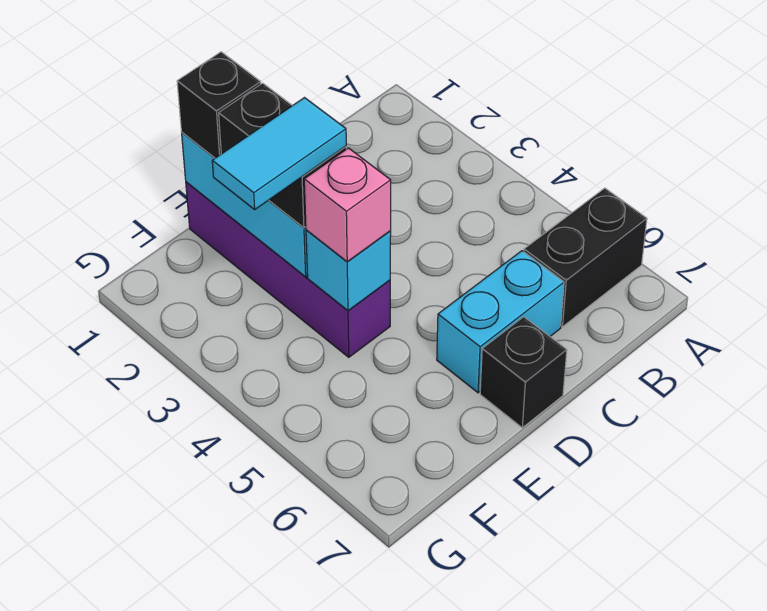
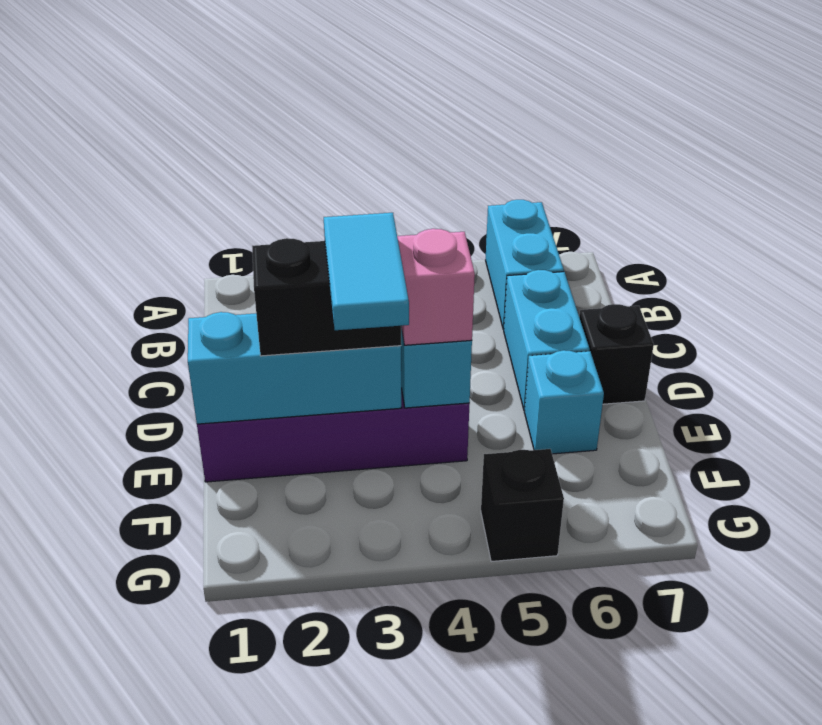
black brick A6:B6 level 1 -> cyan brick A6:B6 level 1
black brick E1 level 3 -> black brick G5 level 1
none -> cyan brick E6 level 1

